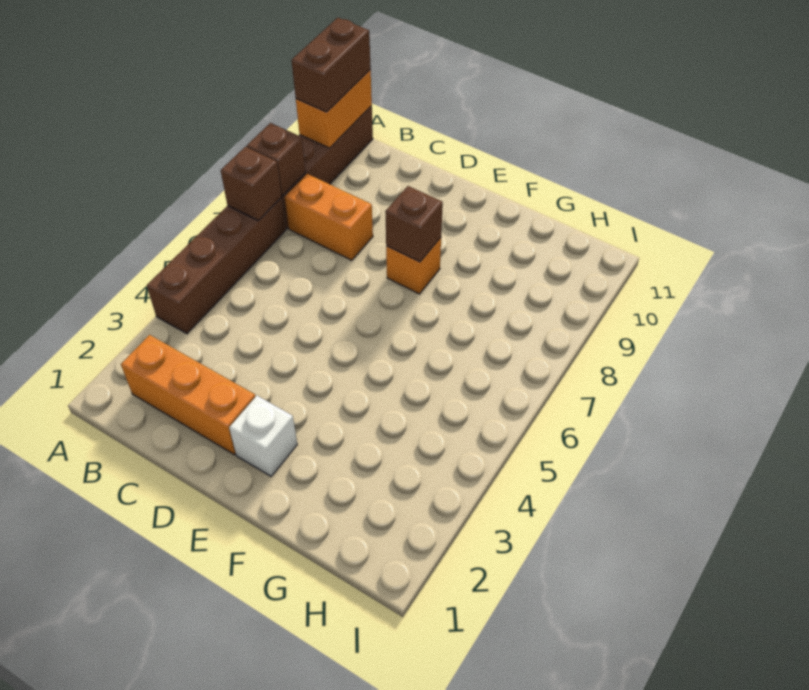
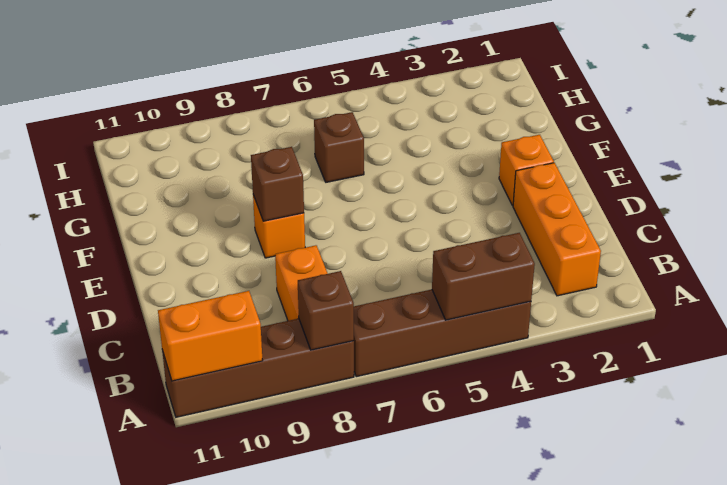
brown brick A7 level 2 -> brown brick G6 level 1
brown brick A10:A11 level 3 -> brown brick A4:A5 level 2
white brick E2 level 1 -> orange brick E2 level 1

